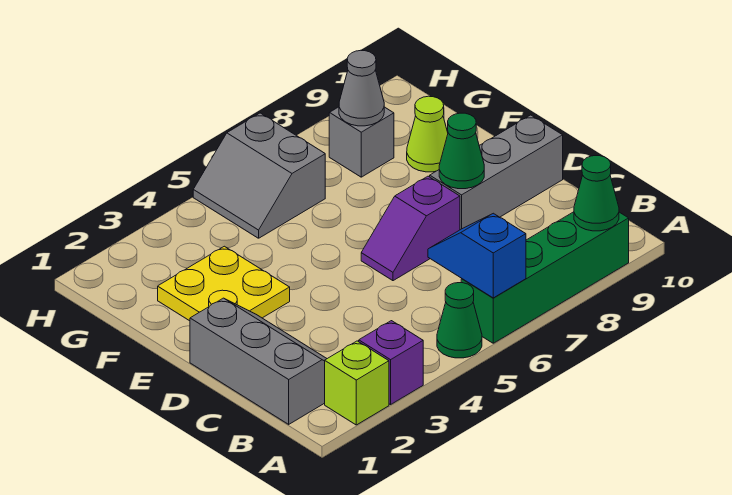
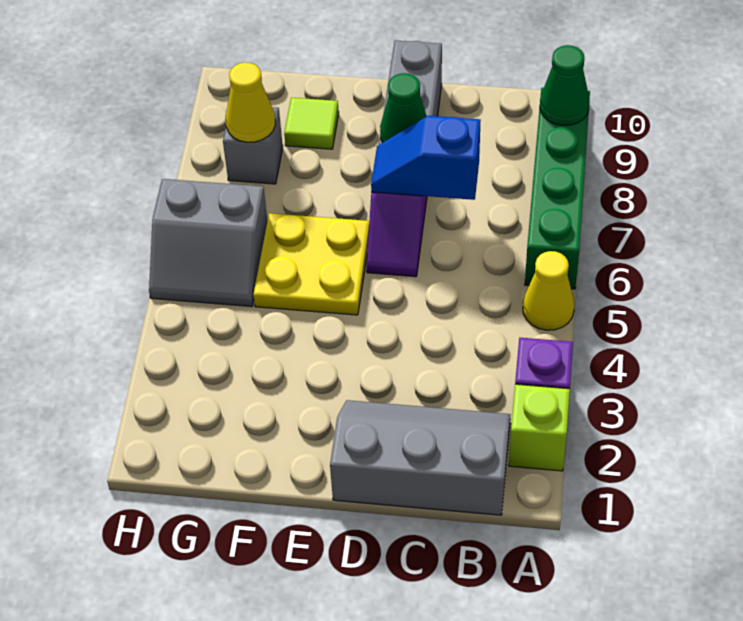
green cone A5 level 1 -> yellow cone A5 level 1
blue slope A6:B6 level 2 top A -> blue slope C7:D7 level 2 top C
yellow plate E2:F3 level 1 -> yellow plate E5:F6 level 1
lime cone F9 level 1 -> lime tile F9 level 1
grey cone G8 level 2 -> yellow cone G8 level 2

